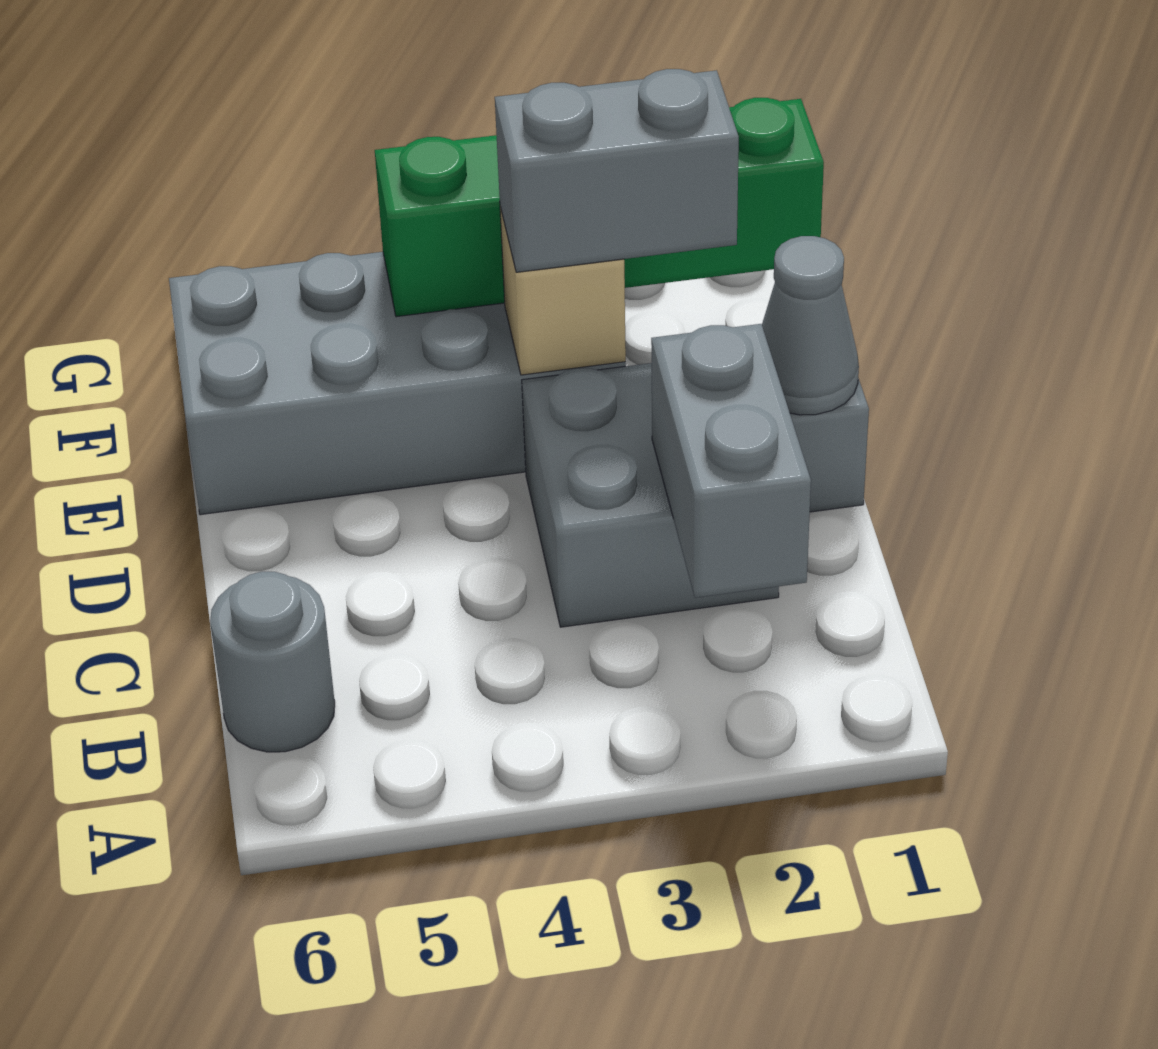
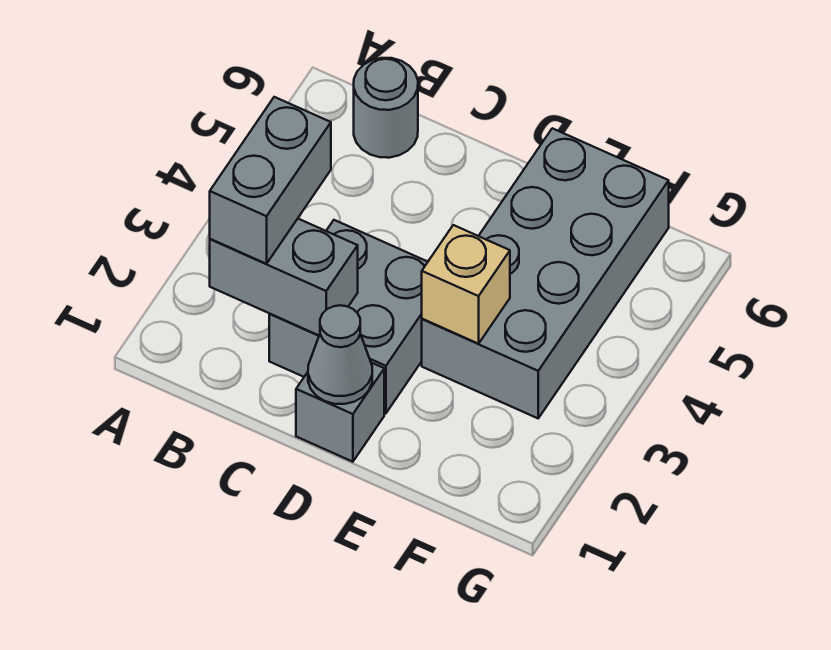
grey brick E2:E3 level 3 -> grey brick B2:B3 level 3
green brick F1:F4 level 2 -> none

